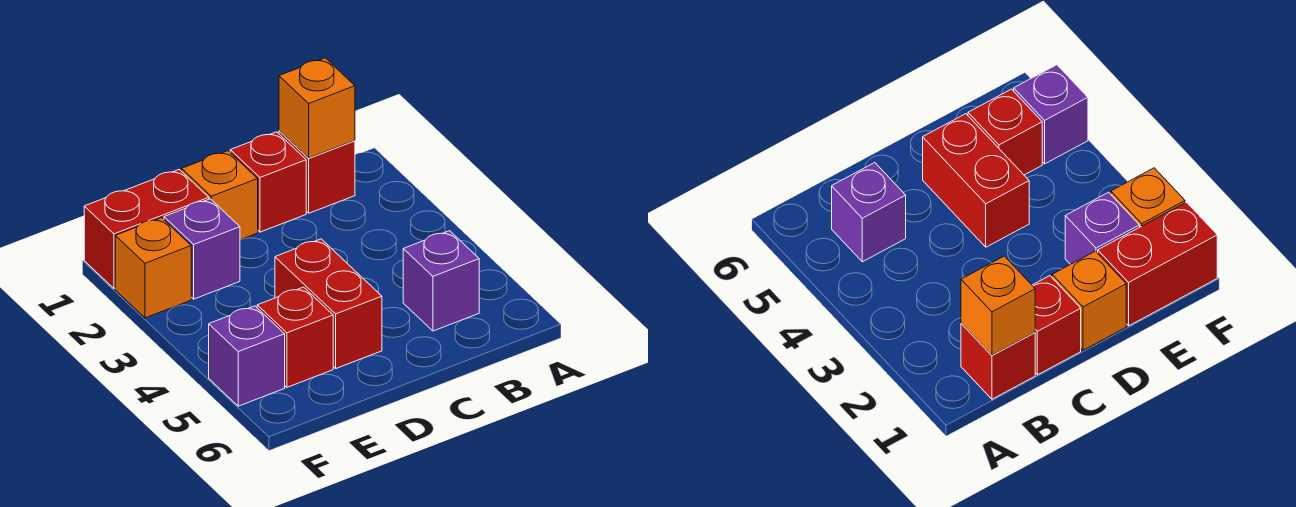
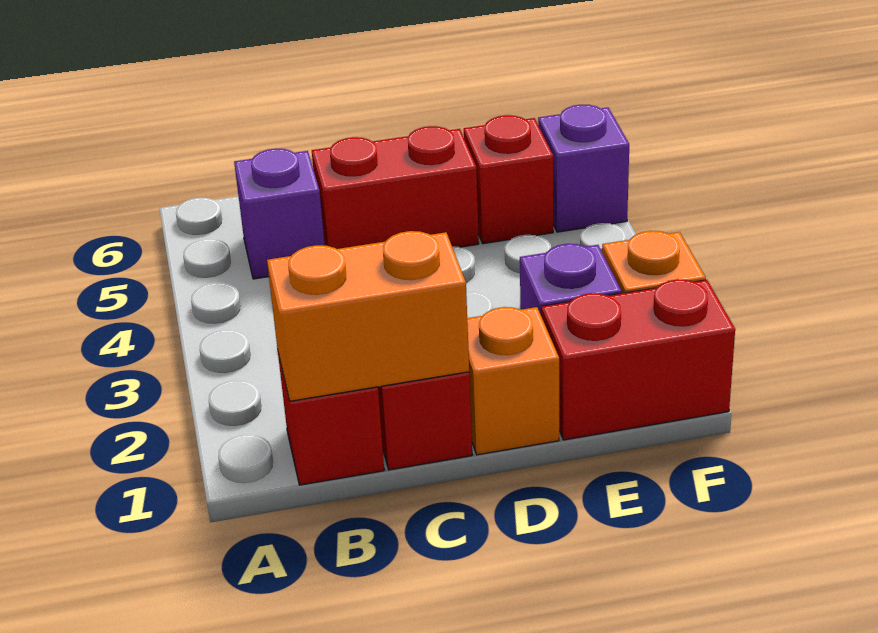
orange brick B1 level 2 -> orange brick B1:C1 level 2
red brick D4:D5 level 1 -> red brick C5:D5 level 1

